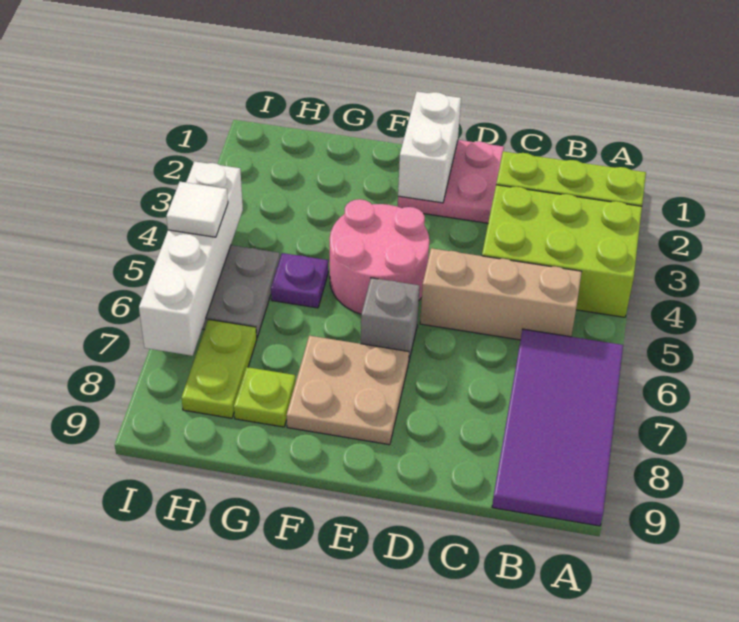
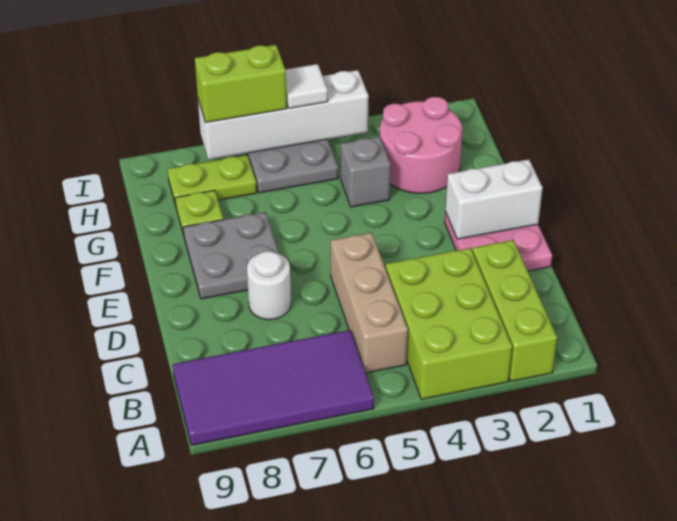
none -> white round brick D7 level 1
pink round brick E4:F5 level 1 -> pink round brick G2:H3 level 1
grey brick E6 level 1 -> grey brick G4 level 1
tan plate E7:F8 level 1 -> grey plate E7:F8 level 1
purple plate G5 level 1 -> none
none -> lime brick I6:I7 level 3

